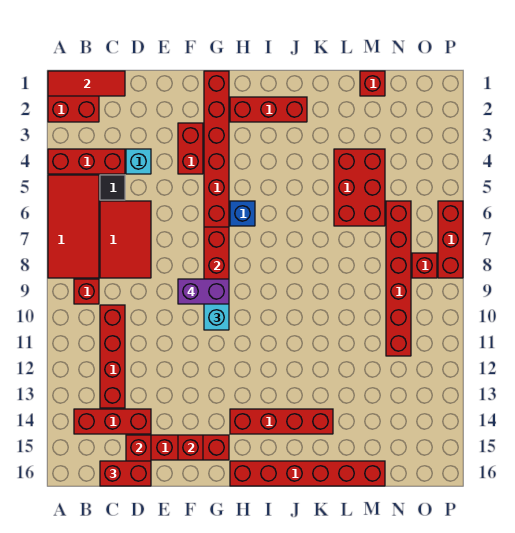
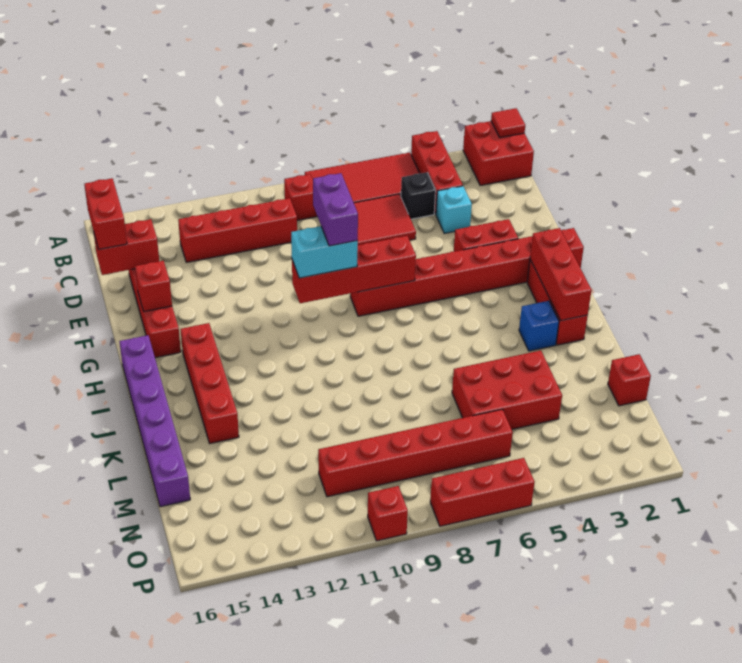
red tile A1:C1 level 2 -> red tile A1 level 2
red brick B14:D14 level 1 -> red brick H2:J2 level 2
black tile C5 level 1 -> black brick C5 level 1
blue brick H6 level 1 -> blue brick J3 level 1
red brick H16:M16 level 1 -> purple brick H16:M16 level 1
red brick O8 level 1 -> red brick P10 level 1

